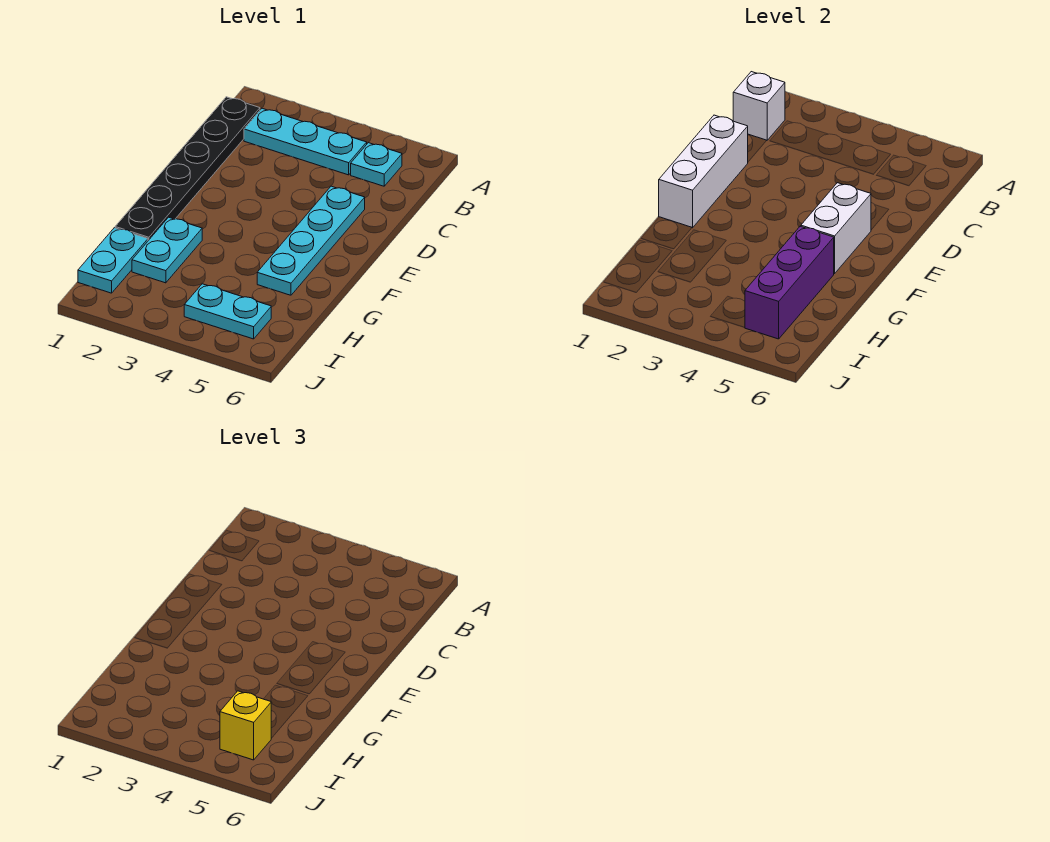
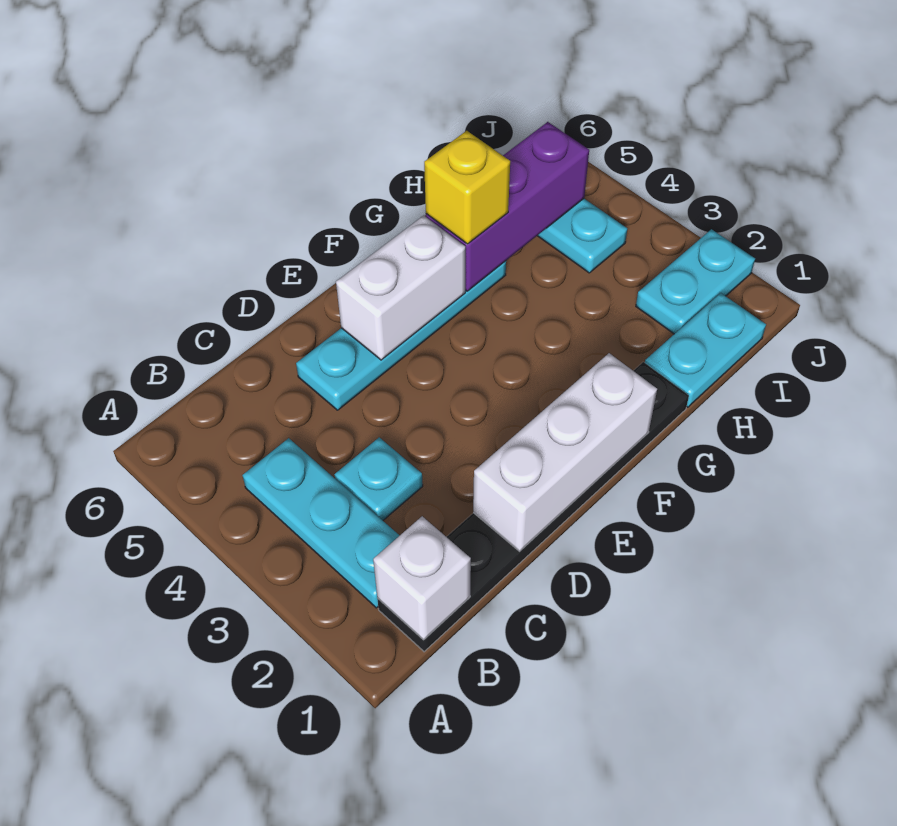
cyan plate B5 level 1 -> cyan plate C3 level 1
cyan plate G2:H2 level 1 -> cyan plate I2:J2 level 1
yellow brick I5 level 3 -> yellow brick G5 level 3

